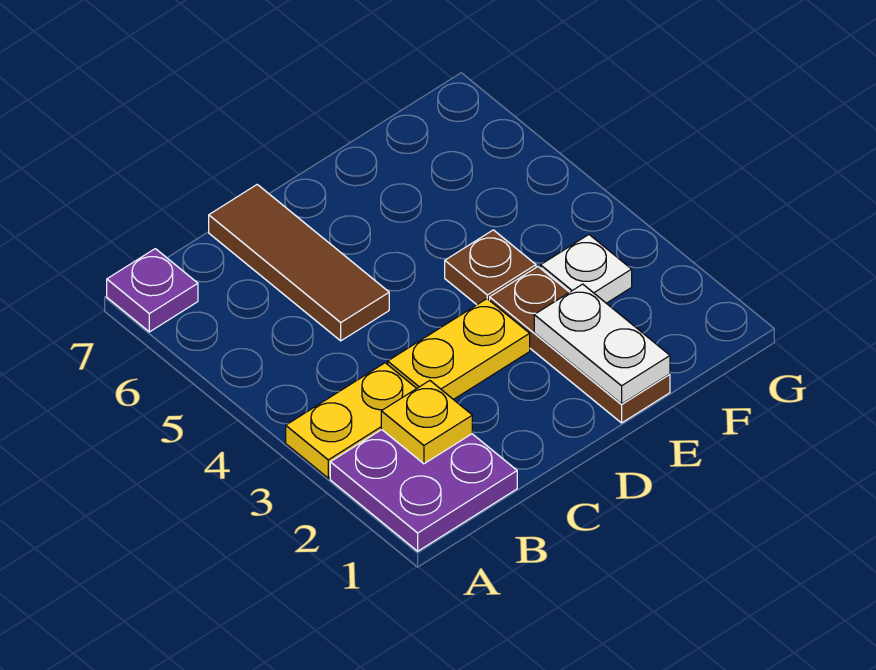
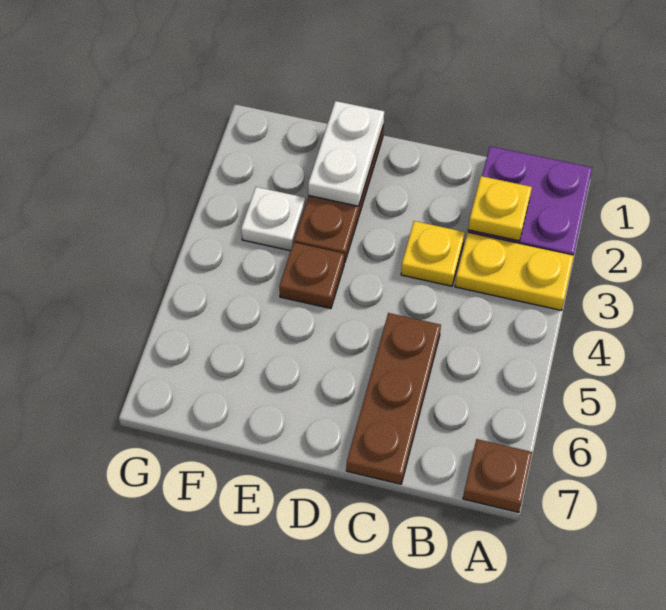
purple plate A7 level 1 -> brown plate A7 level 1
yellow plate C3:D3 level 1 -> yellow plate C3 level 1
brown tile C5:C7 level 1 -> brown plate C5:C7 level 1

